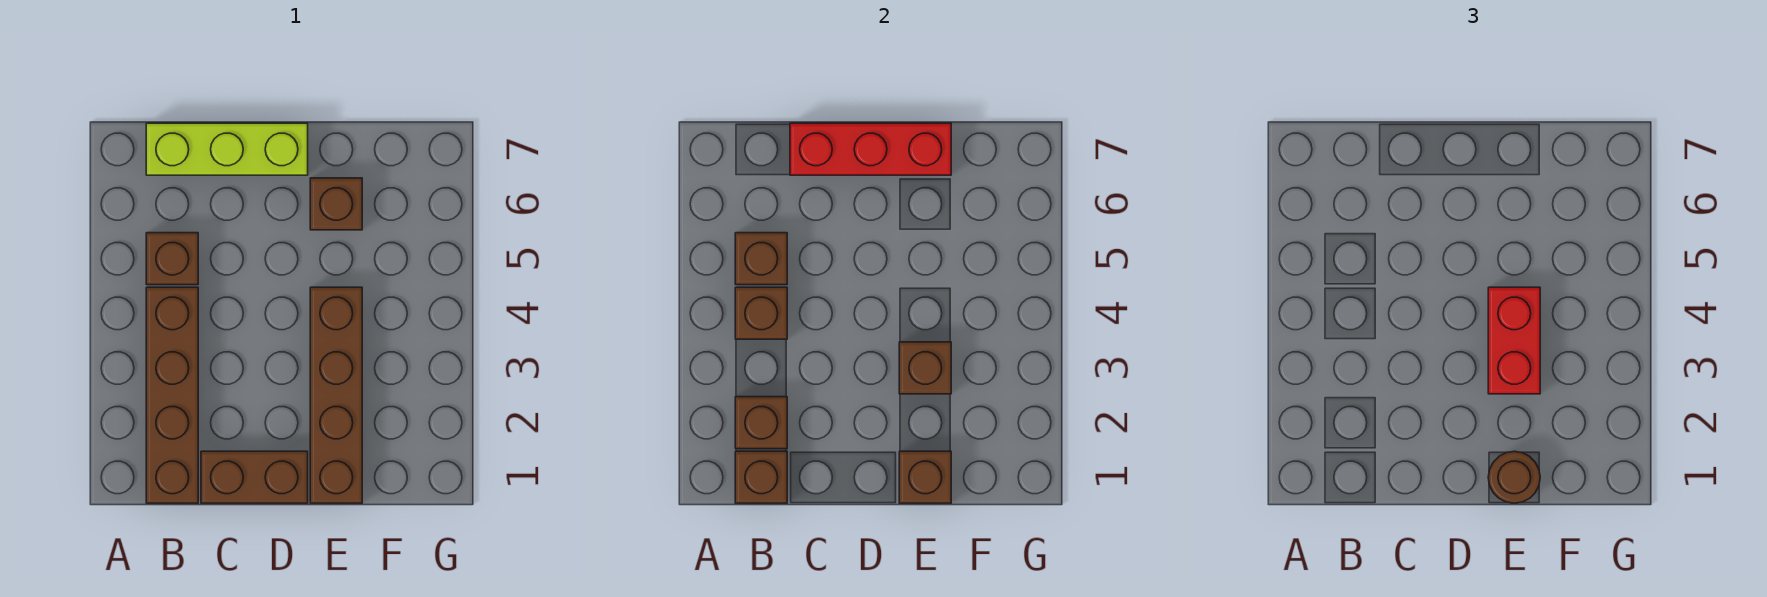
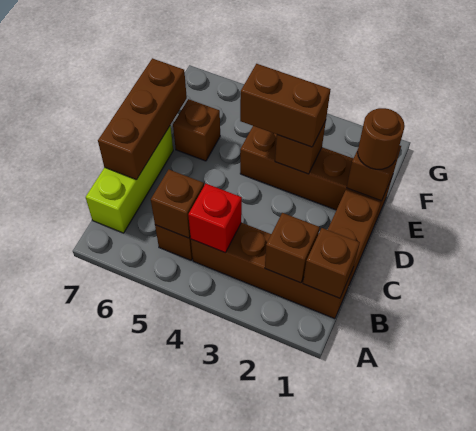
brown brick B4 level 2 -> red brick B4 level 2
red brick C7:E7 level 2 -> brown brick C7:E7 level 2
red brick E3:E4 level 3 -> brown brick E3:E4 level 3

